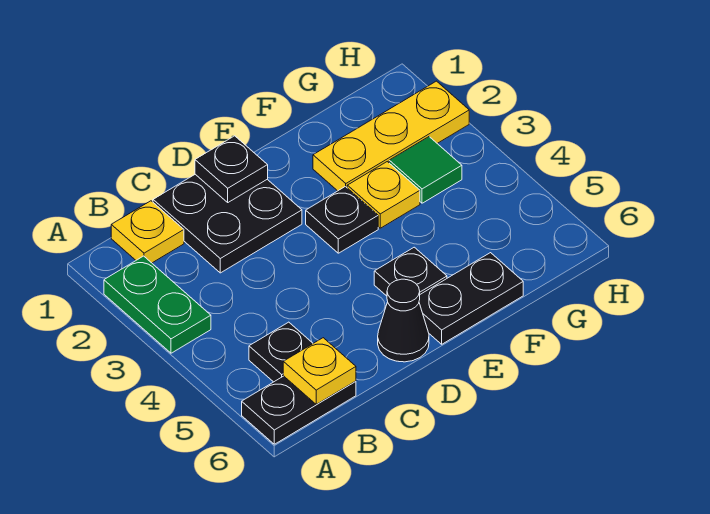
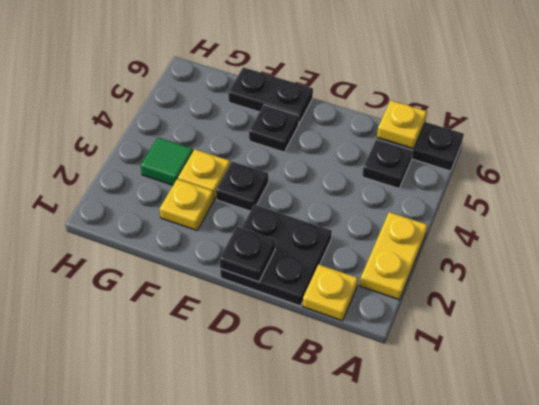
green plate A2:A3 level 1 -> yellow plate A2:A3 level 1
black cone D6 level 1 -> none
yellow plate F2:H2 level 1 -> yellow plate F2 level 1

